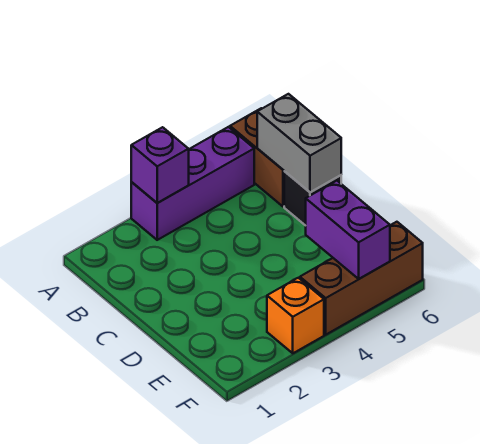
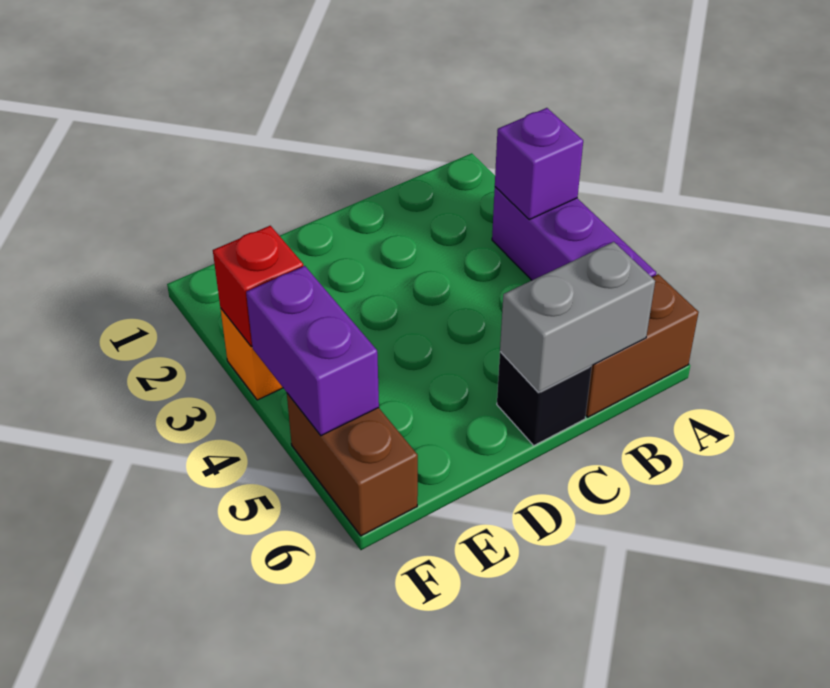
purple brick E5:F5 level 2 -> purple brick F4:F5 level 2
none -> red brick F3 level 2
brown brick F4:F6 level 1 -> brown brick F5:F6 level 1

